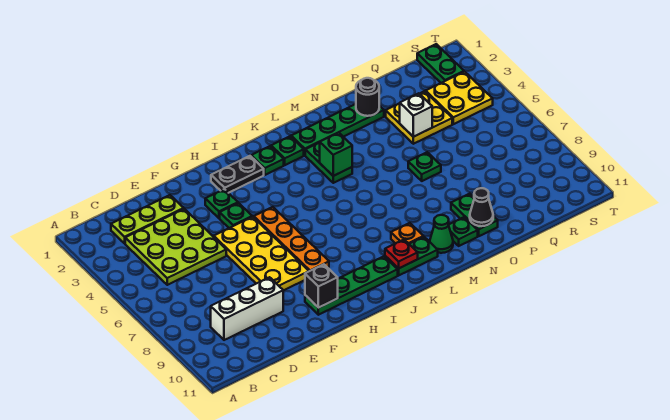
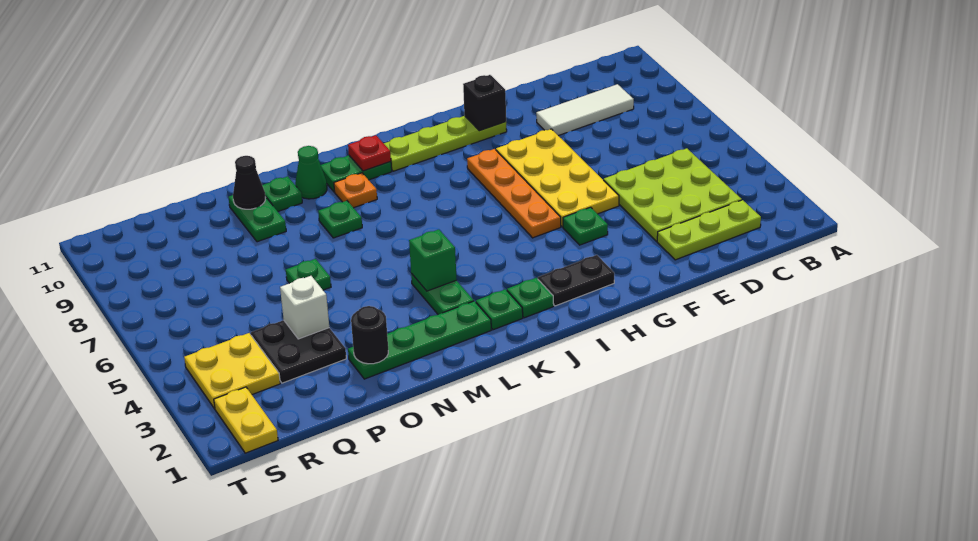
white brick C9:E9 level 1 -> white tile C9:E9 level 1
green plate G3 level 1 -> green plate M8 level 1
green plate G10:J10 level 1 -> lime plate G10:J10 level 1
yellow plate P3:Q4 level 1 -> black plate P3:Q4 level 1
green plate S1:S2 level 1 -> yellow plate S1:S2 level 1

